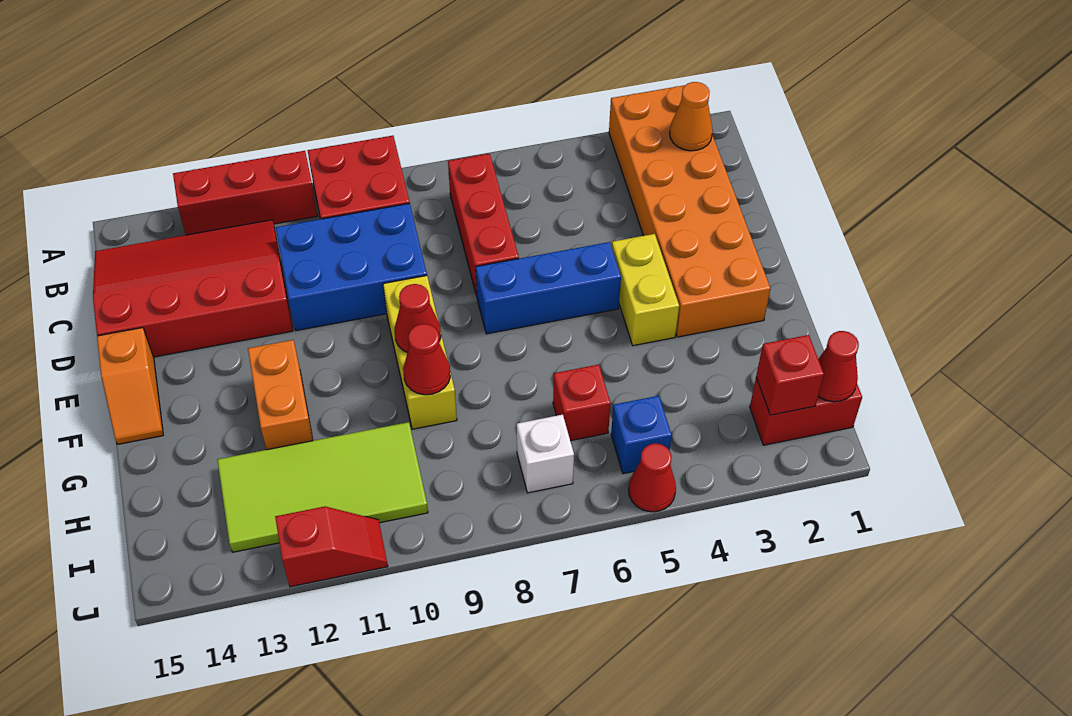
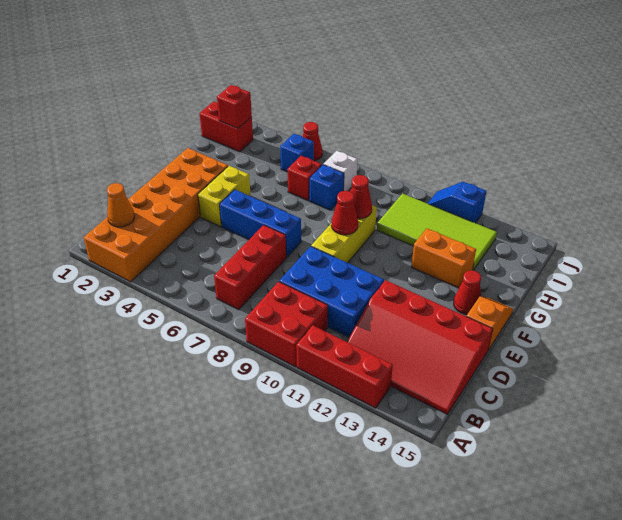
orange brick F12:G12 level 1 -> orange brick G12:G13 level 1
none -> blue brick H7 level 1
red cone I1 level 2 -> red cone F14 level 1
red slope J11:J12 level 1 top 12 -> blue slope J11:J12 level 1 top 12

